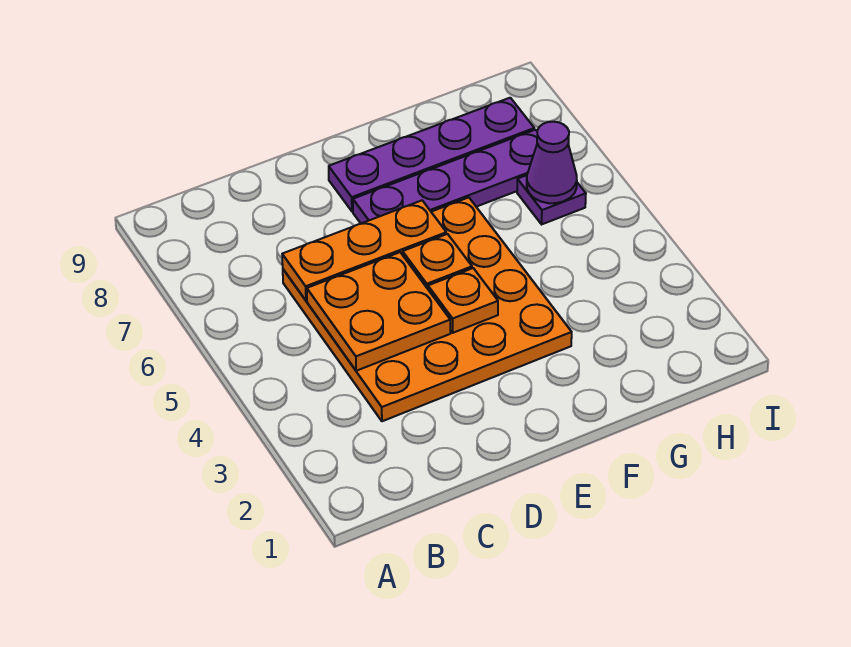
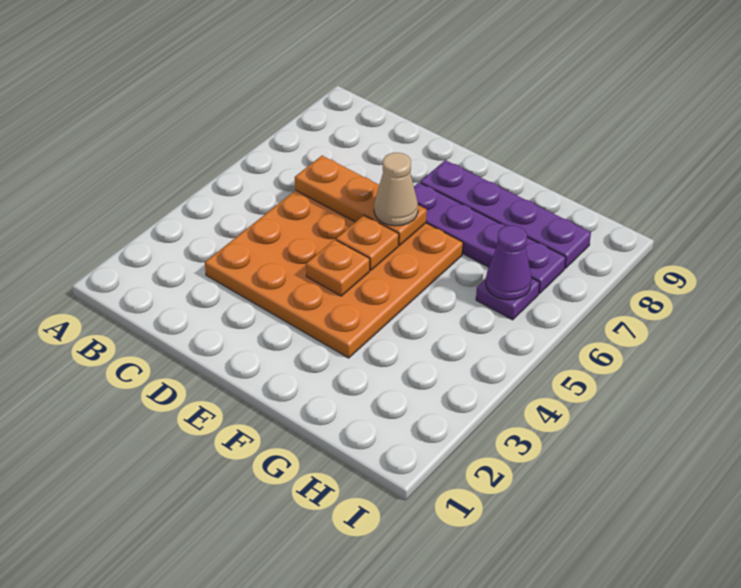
orange plate C4:D5 level 2 -> none
none -> tan cone E6 level 3

